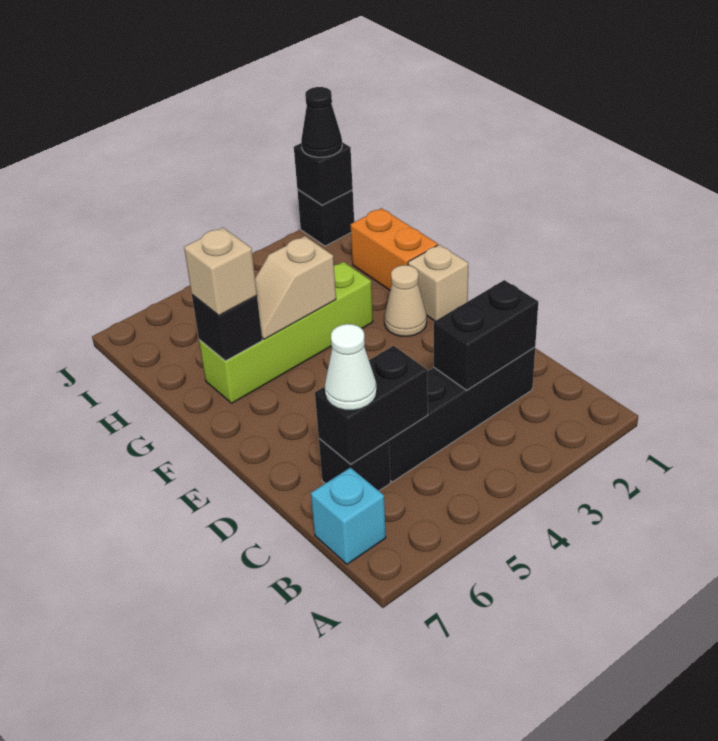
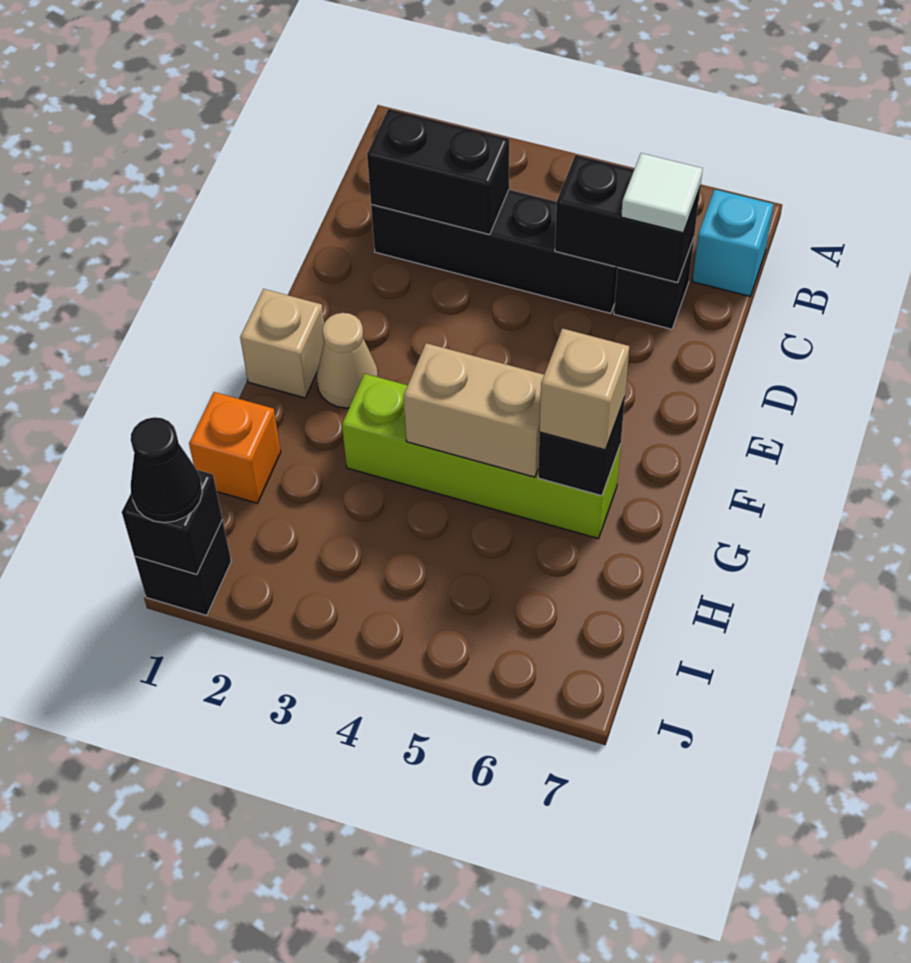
white cone C6 level 3 -> white tile C6 level 3
orange brick G1:H1 level 1 -> orange brick H1 level 1
tan slope G4:G5 level 2 top 4 -> tan brick G4:G5 level 2

